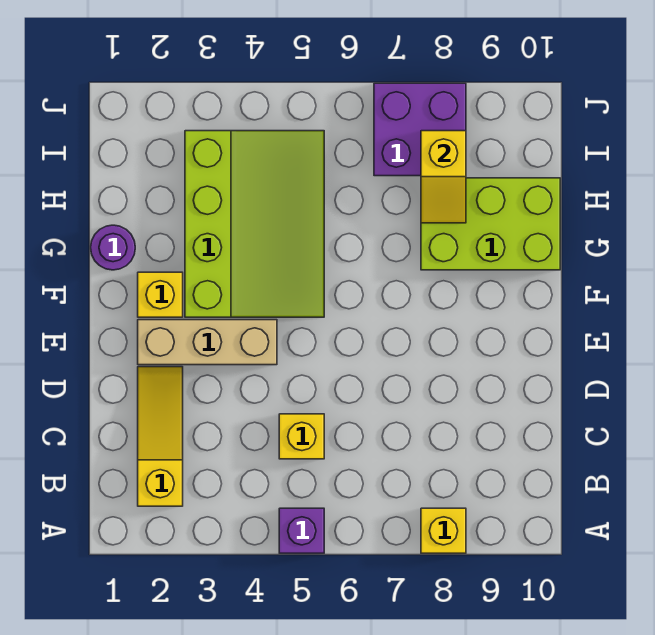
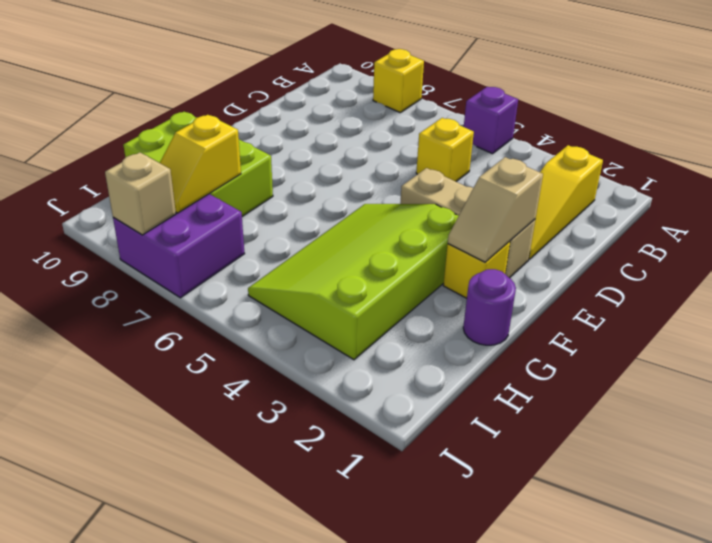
none -> tan slope E2:F2 level 2 top E
yellow slope H8:I8 level 2 top I -> yellow slope H8:I8 level 2 top H
none -> tan brick J8 level 2

